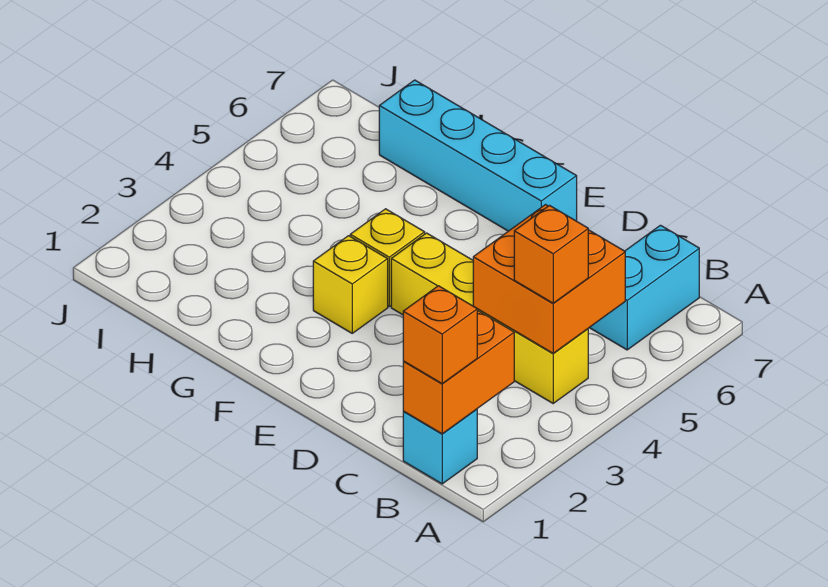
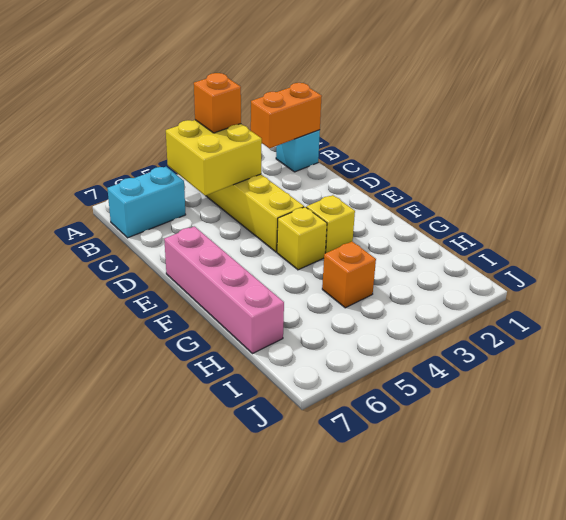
orange brick B1 level 3 -> orange brick H4 level 1
orange brick B4:C5 level 2 -> yellow brick B4:C5 level 2
cyan brick E7:H7 level 1 -> pink brick E7:H7 level 1

